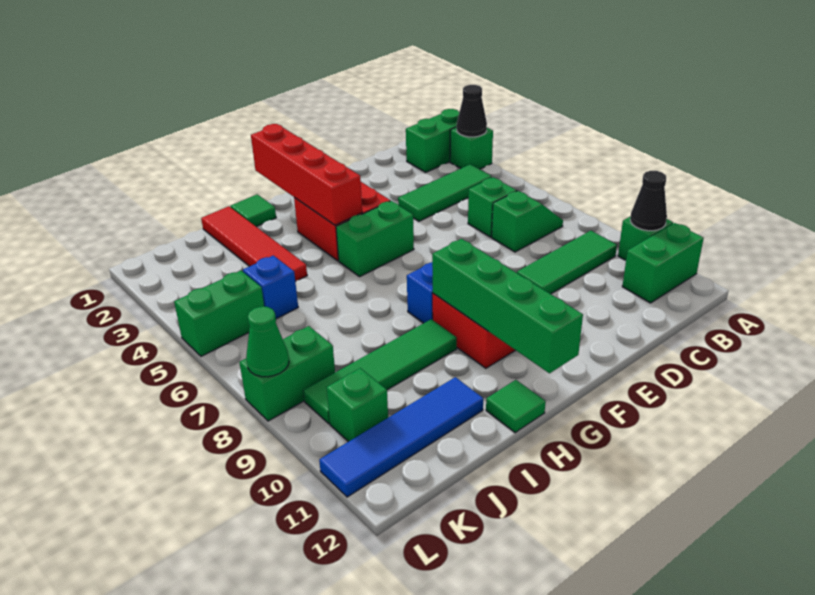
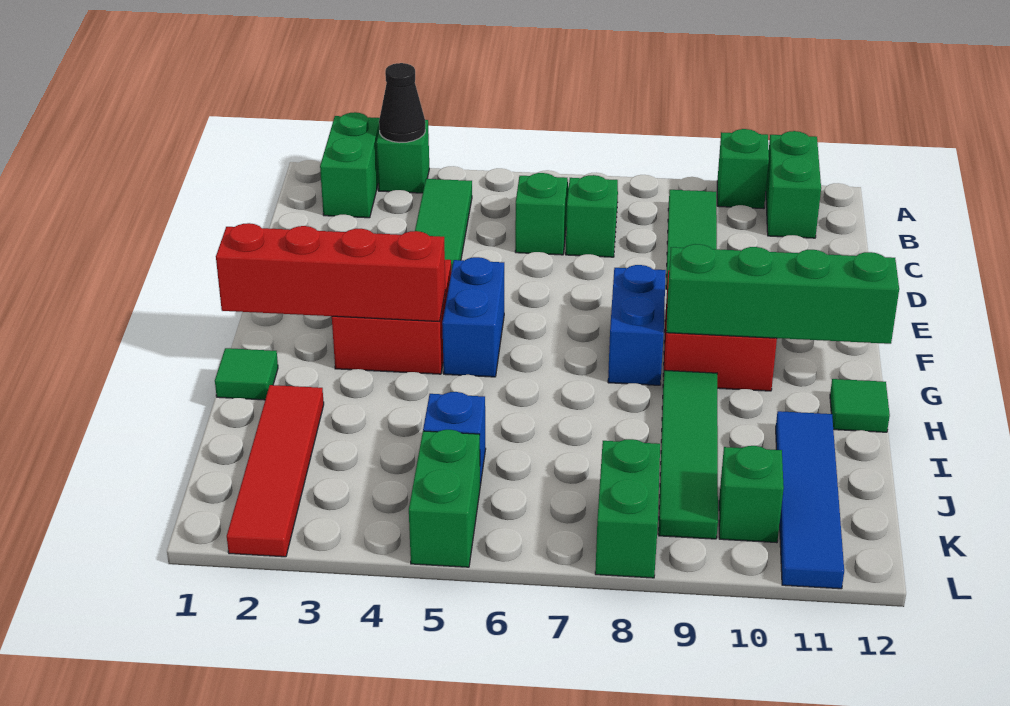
black cone A10 level 2 -> none
green brick F5:G5 level 1 -> blue brick F5:G5 level 1
red tile I1:I4 level 1 -> red tile I2:L2 level 1
green cone L8 level 2 -> none

